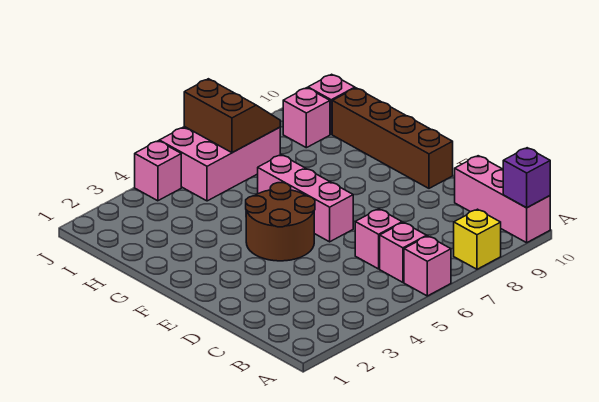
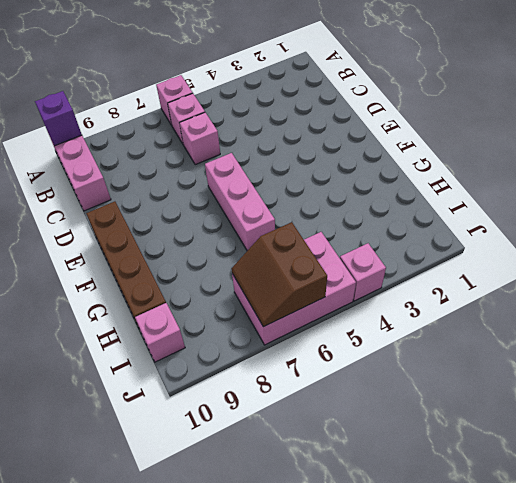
yellow brick A8 level 1 -> none
brown round brick E4:F5 level 1 -> none
pink brick I9 level 1 -> none

